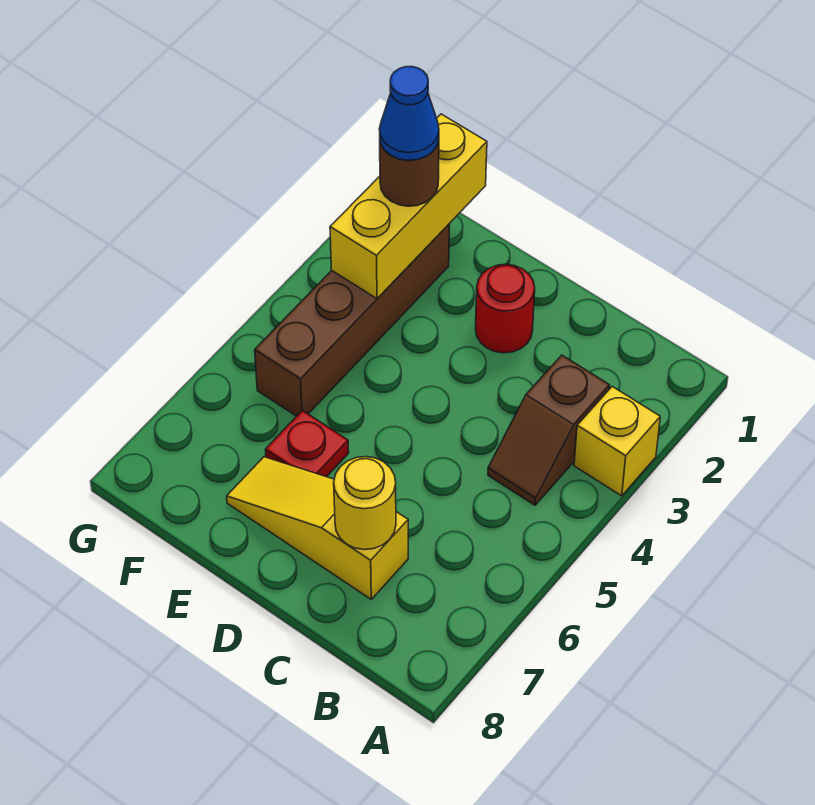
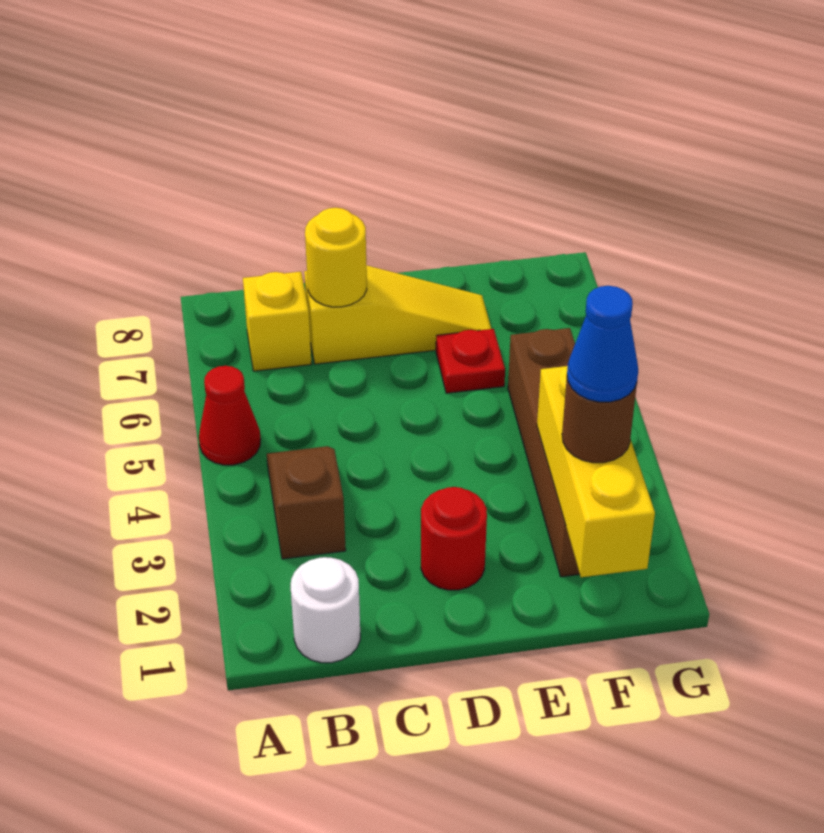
yellow brick A3 level 1 -> yellow brick B7 level 1
none -> red cone A5 level 1
none -> white round brick B1 level 1

